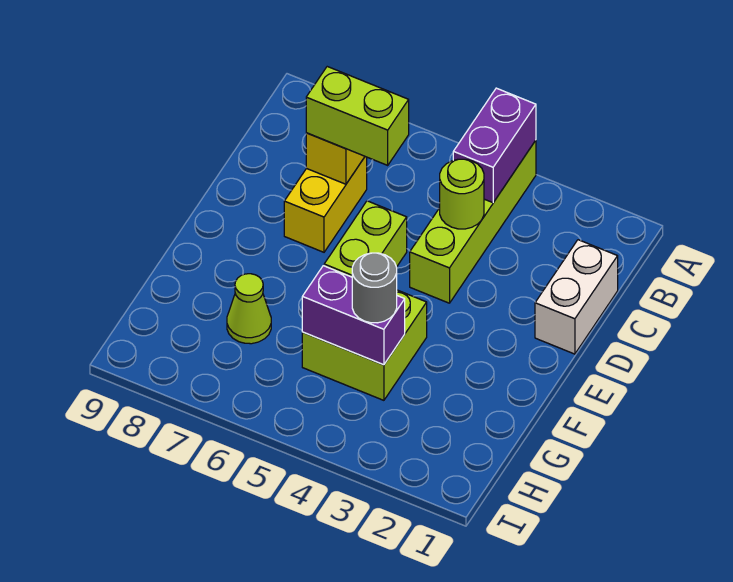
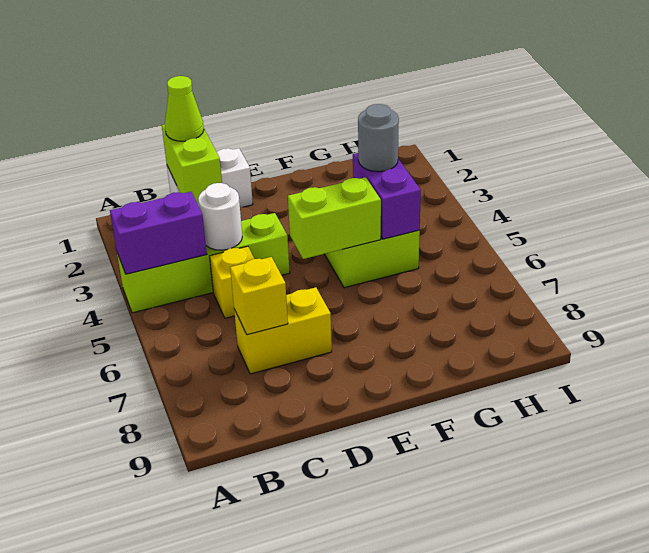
lime round brick C4 level 2 -> white round brick C4 level 2
none -> yellow brick C5 level 1
lime brick C6:C7 level 3 -> lime brick C1:C2 level 2
lime cone G7 level 1 -> lime cone C1 level 3

